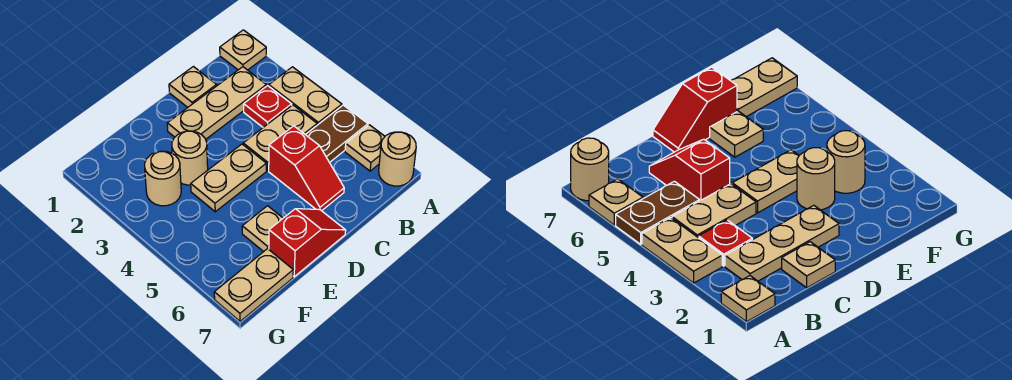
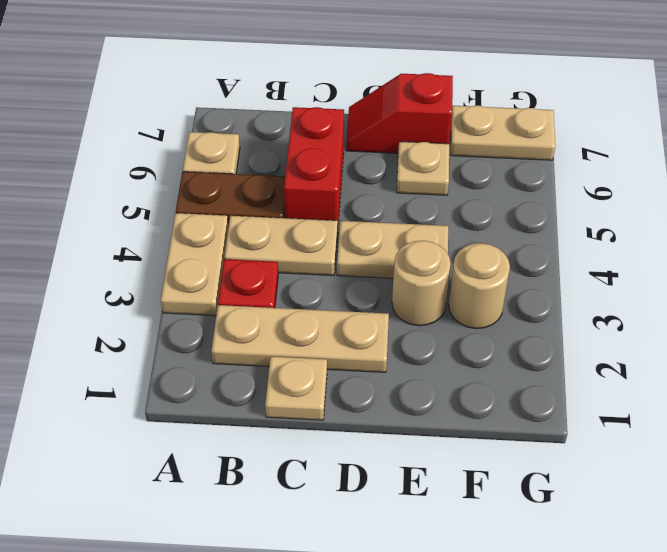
tan plate A1 level 1 -> none
tan round brick A7 level 1 -> none
red slope C5:C6 level 1 top 5 -> red brick C5:C6 level 1

